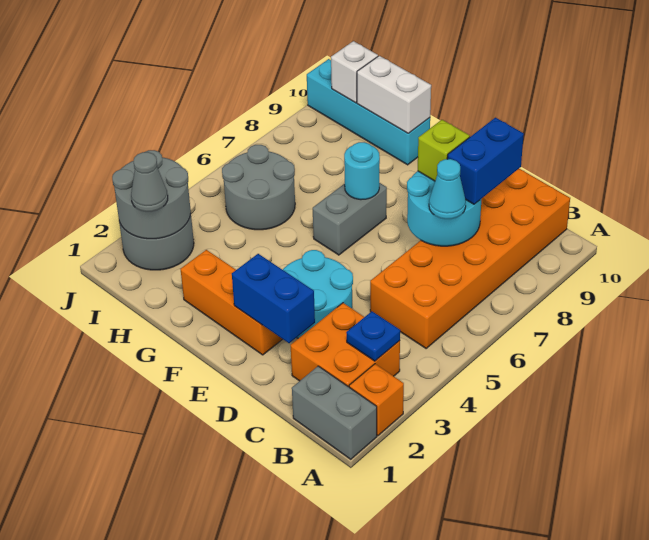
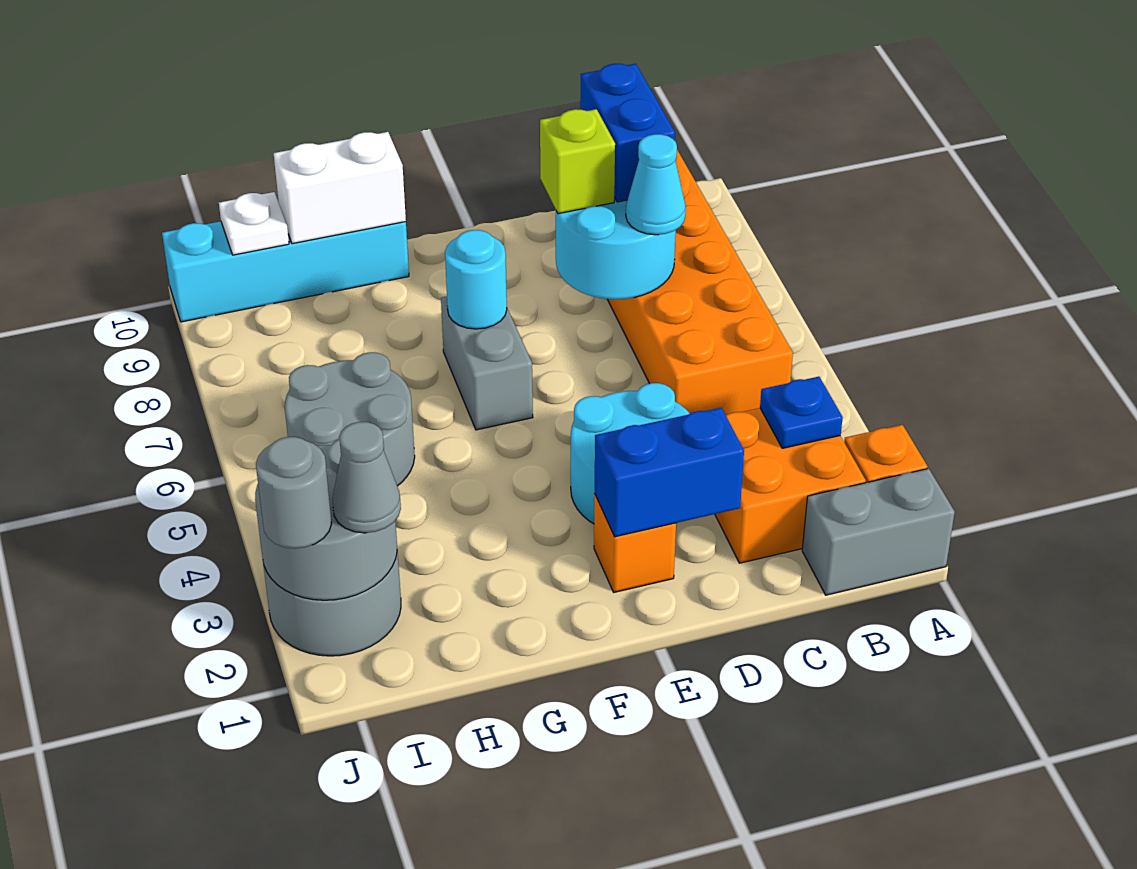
orange brick E2:G2 level 1 -> orange brick E2 level 1
white brick I10 level 2 -> white plate I10 level 2
none -> grey round brick J2 level 3

